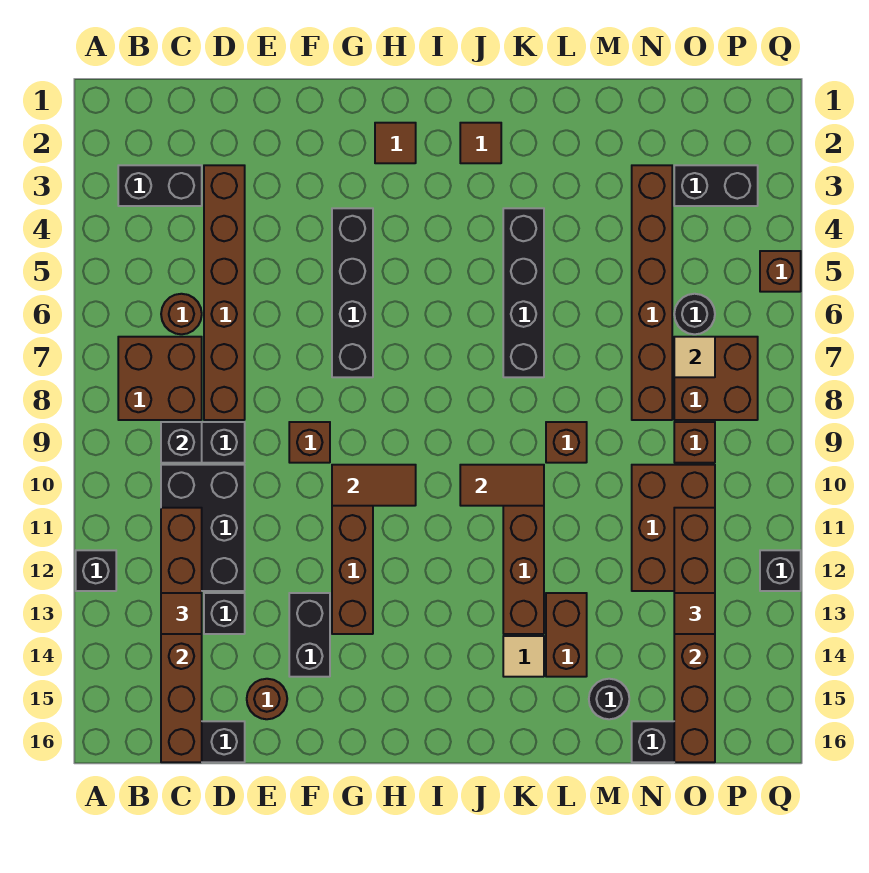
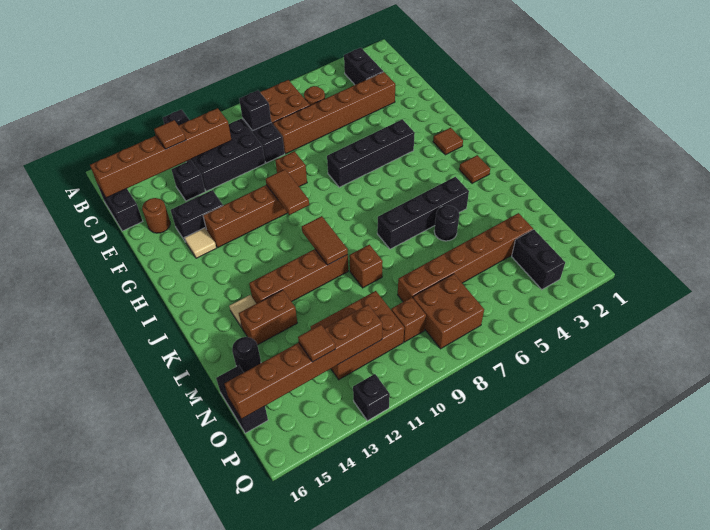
black round brick O6 level 1 -> black round brick L5 level 1
tan tile O7 level 2 -> tan tile G14 level 1
brown brick Q5 level 1 -> none

